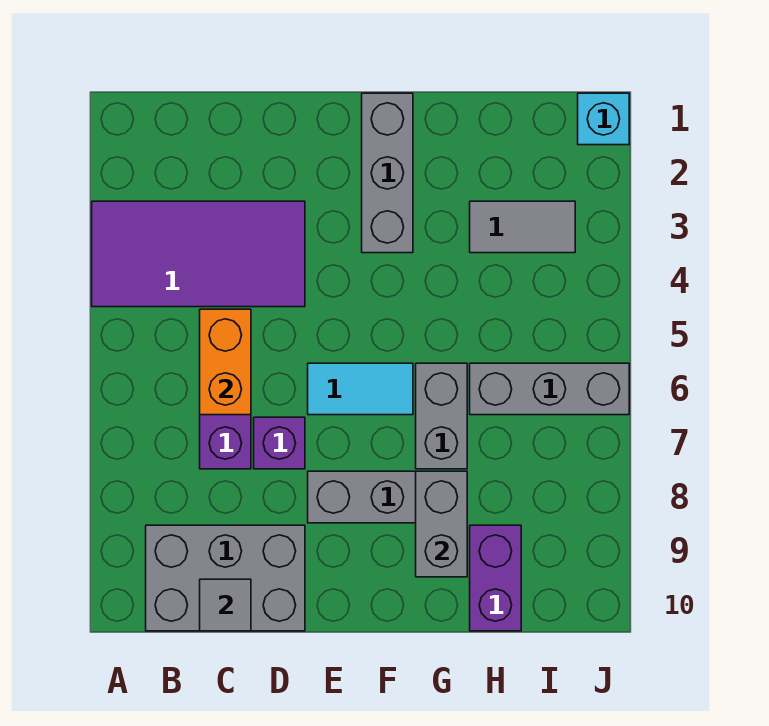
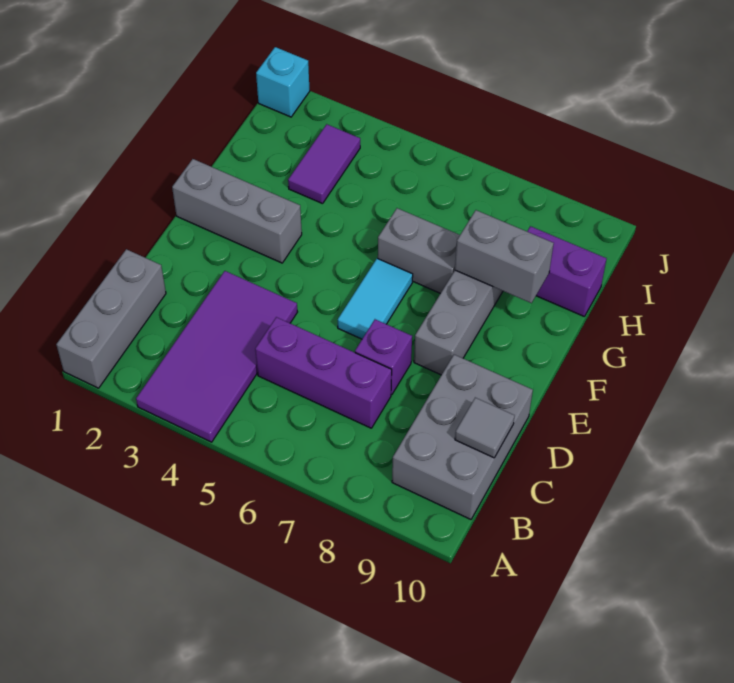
orange brick C5:C6 level 2 -> none
grey tile H3:I3 level 1 -> purple tile H3:I3 level 1
grey brick H6:J6 level 1 -> grey brick A1:C1 level 1

